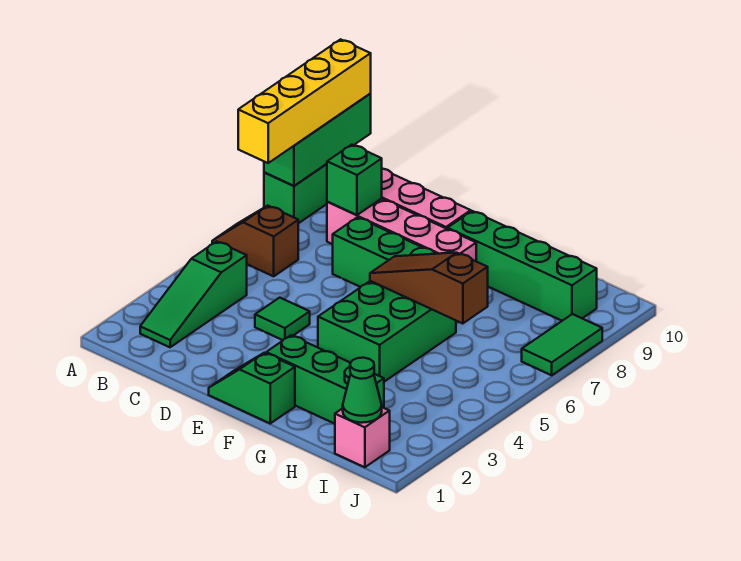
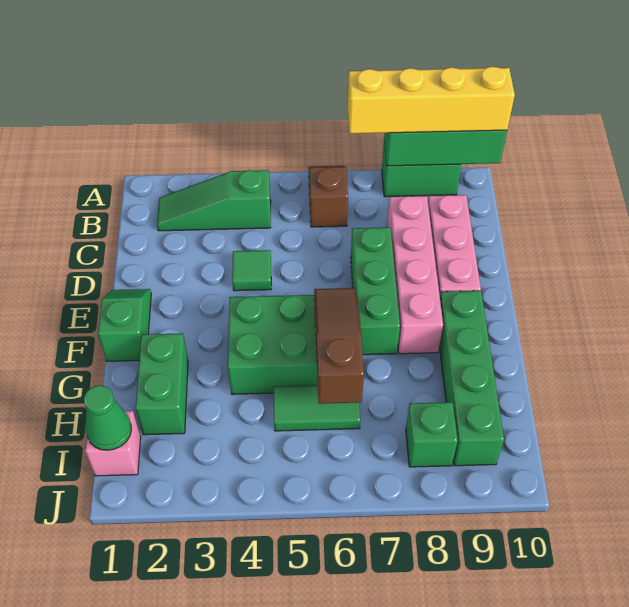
green brick C8 level 2 -> green brick I8 level 1
green brick F2:H2 level 1 -> green brick G2:H2 level 1
green tile J7:J8 level 1 -> green tile H5:H6 level 1

